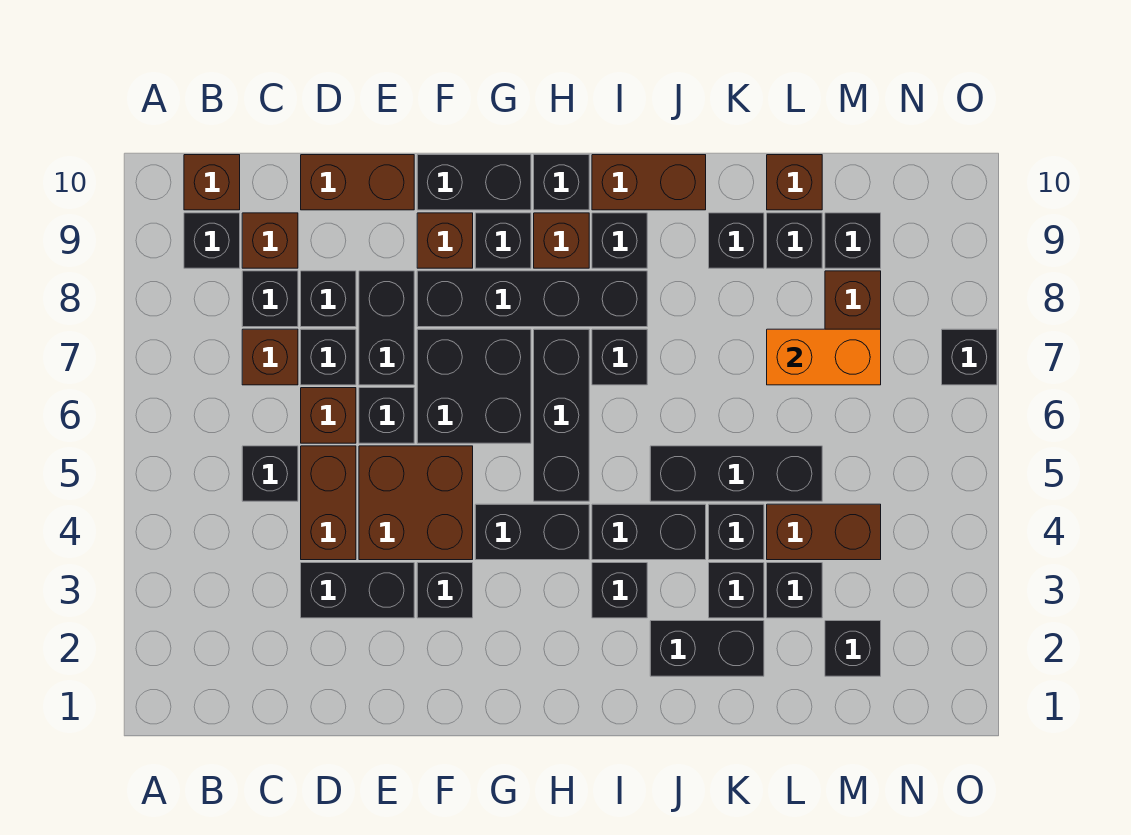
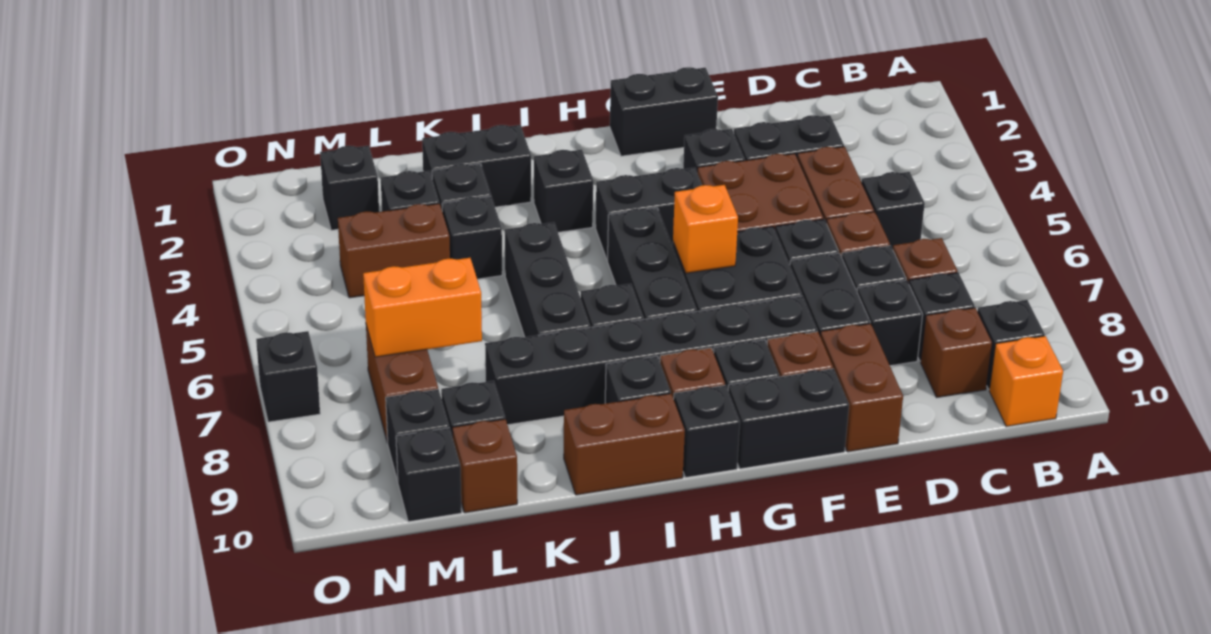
brown brick B10 level 1 -> orange brick B10 level 1
brown brick D10:E10 level 1 -> brown brick E9:E10 level 1
black brick F8:I8 level 1 -> black brick F8:K8 level 1
none -> orange brick G6 level 2
black brick I4:J4 level 1 -> black brick F1:G1 level 1
black brick J5:L5 level 1 -> black brick J5:J7 level 1
black brick K9 level 1 -> black brick M10 level 1

